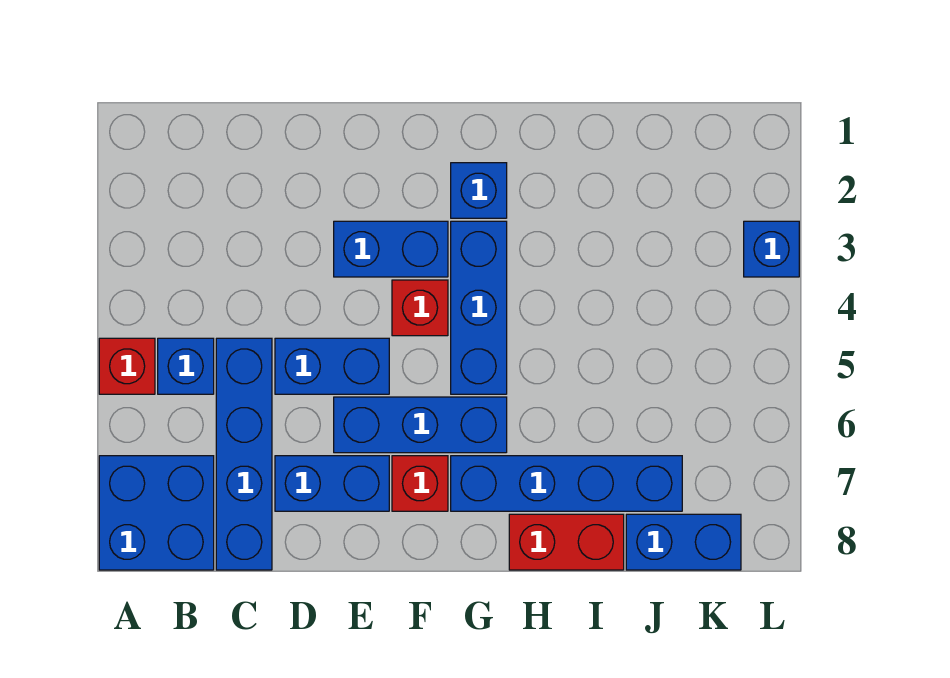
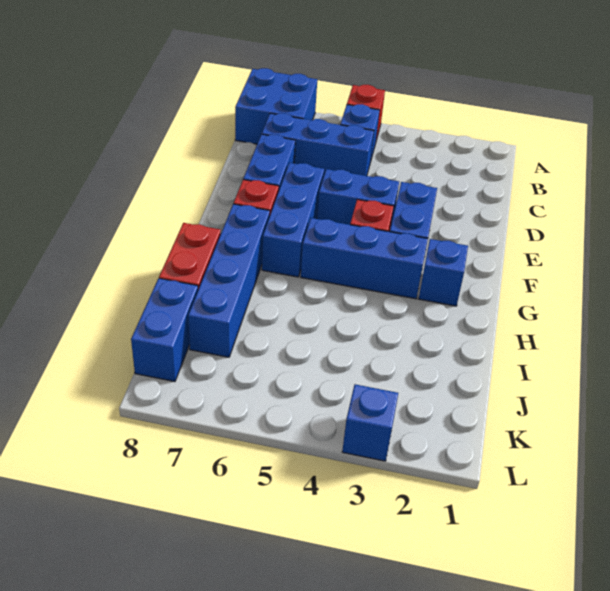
blue brick C5:C8 level 1 -> blue brick C5:C7 level 1
blue brick D5:E5 level 1 -> blue brick E4:E5 level 1

